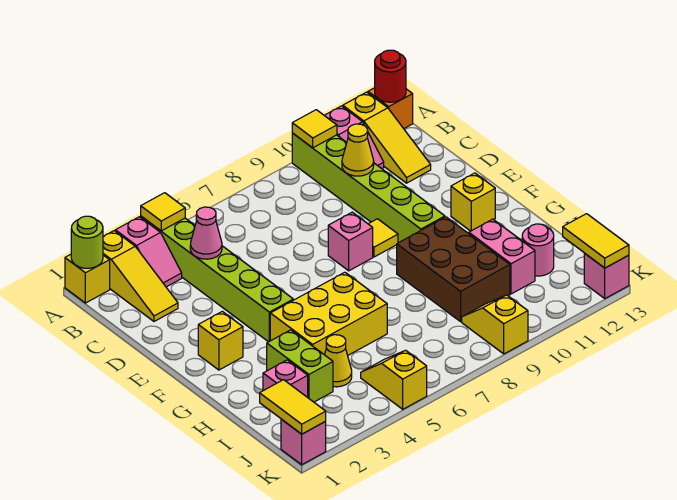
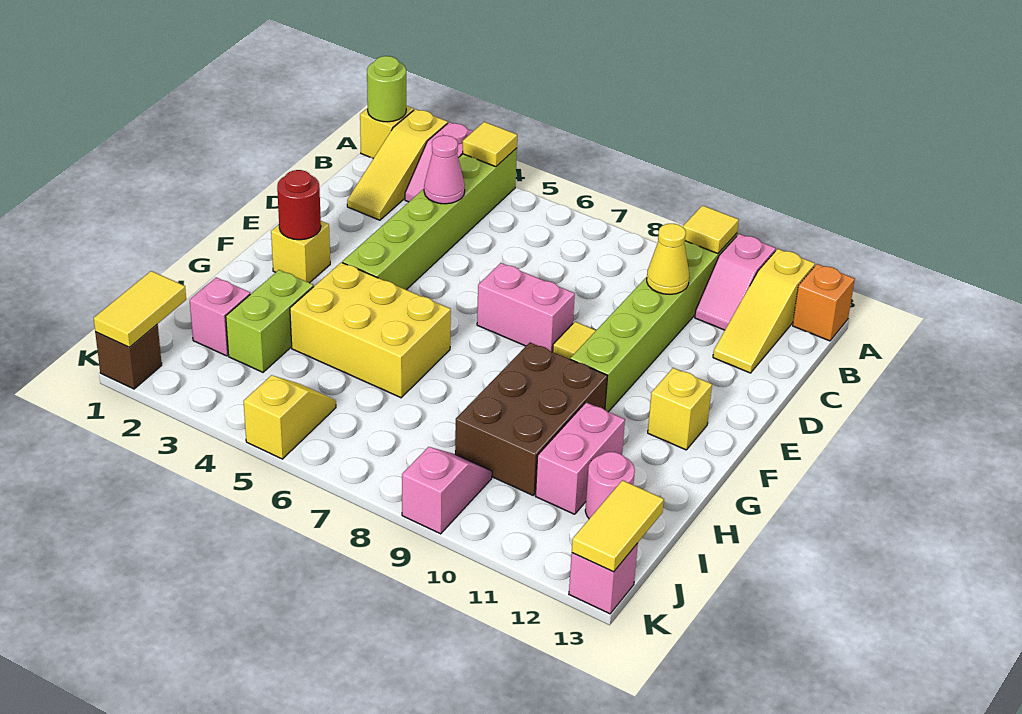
red round brick A13 level 2 -> red round brick F2 level 2
pink brick E8 level 1 -> pink brick E7:E8 level 1
yellow cone I4 level 1 -> none
yellow slope J9:K9 level 1 top K -> pink slope J9:K9 level 1 top K
pink brick K1 level 1 -> brown brick K1 level 1

